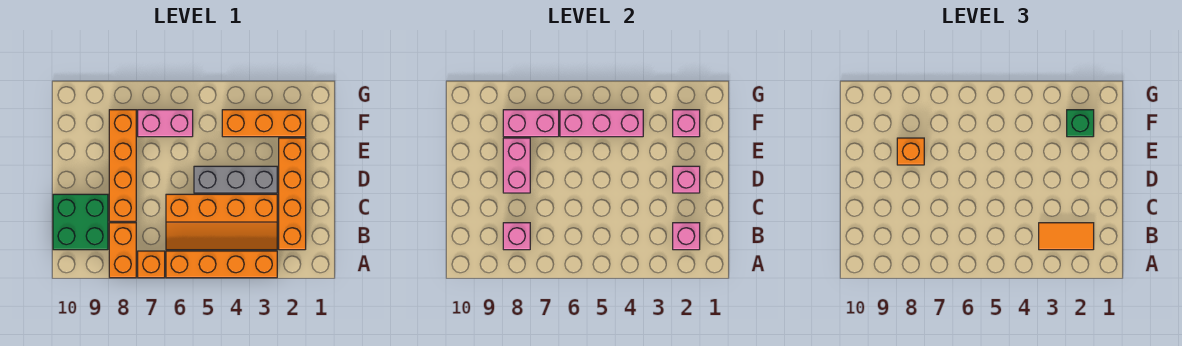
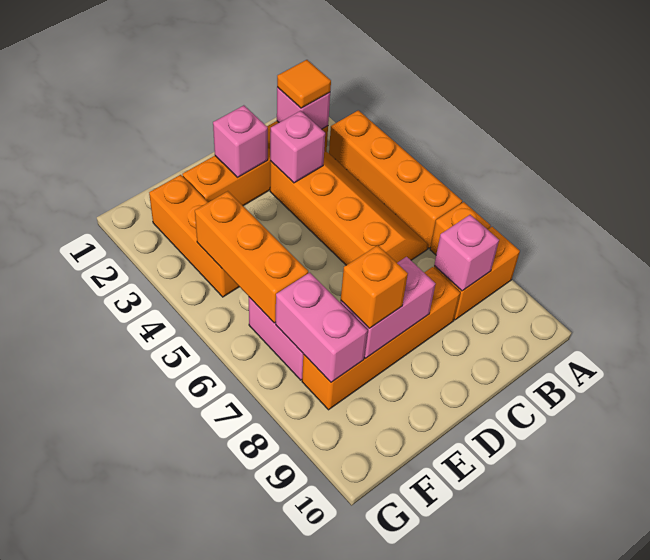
orange tile B2:B3 level 3 -> orange tile B2 level 3
green brick B9:C10 level 1 -> none
grey brick D3:D5 level 1 -> none
pink brick F2 level 2 -> pink brick C3 level 2
green brick F2 level 3 -> none
pink brick F4:F6 level 2 -> orange brick F4:F6 level 2

